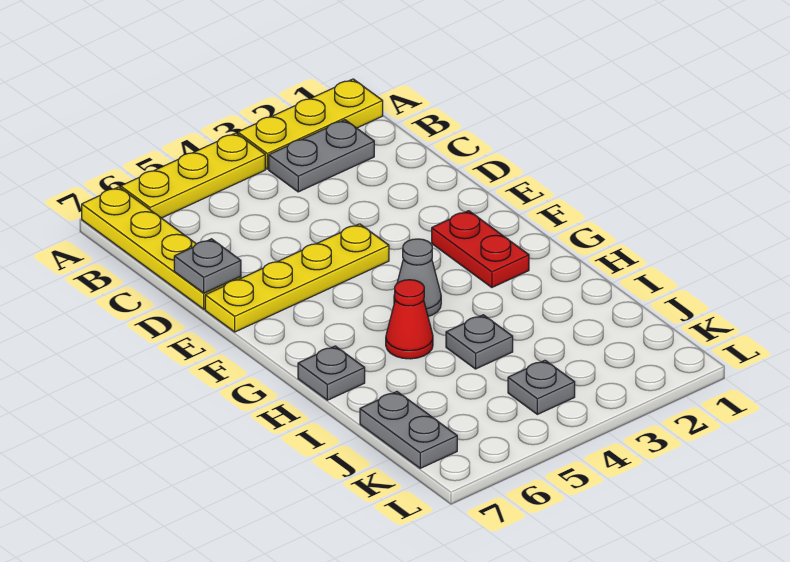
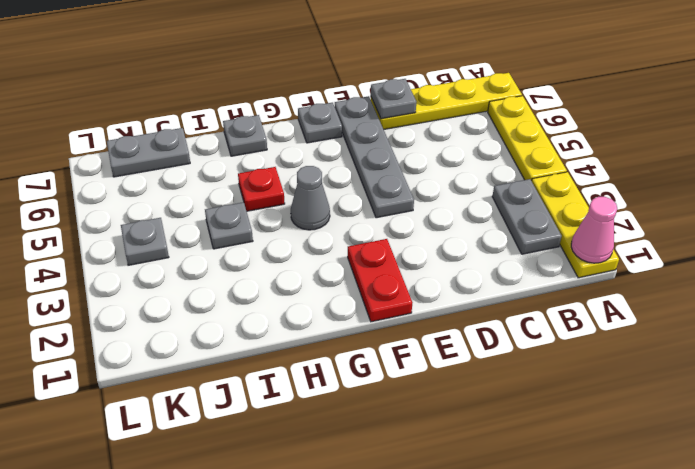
none -> pink cone A1 level 2
yellow plate E4:E7 level 1 -> grey plate E4:E7 level 1
red plate F2:G2 level 1 -> red plate F1:F2 level 1
none -> grey plate F7 level 1
red cone H5 level 1 -> red plate H5 level 1

